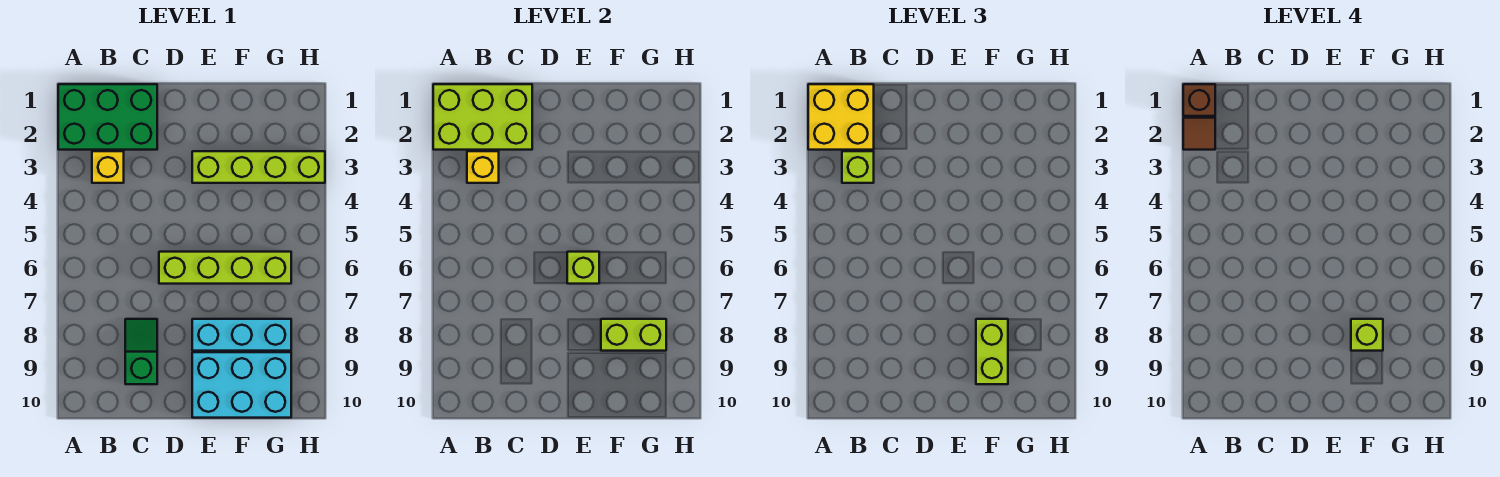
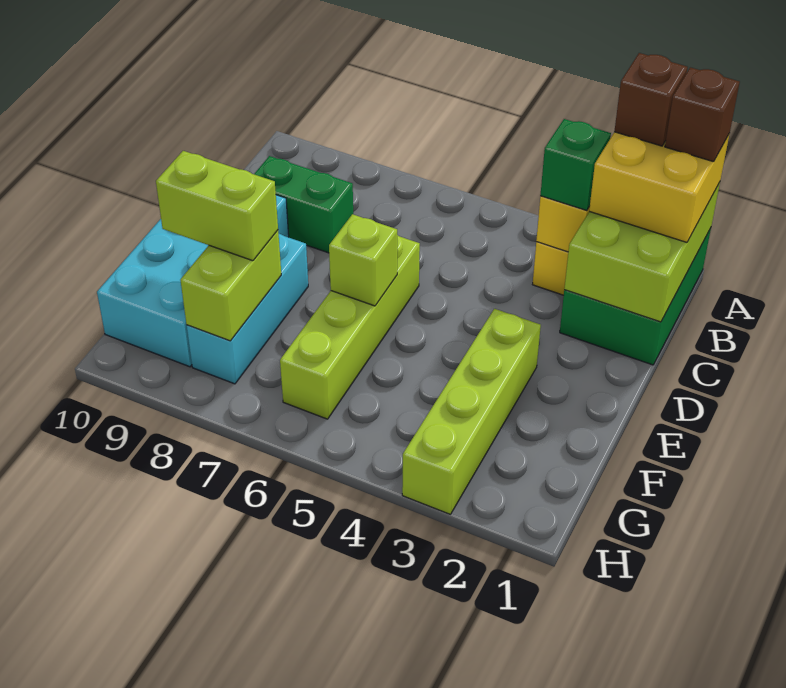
brown tile A2 level 4 -> brown brick A2 level 4
lime brick B3 level 3 -> green brick B3 level 3
green slope C8:C9 level 1 top 9 -> green brick C8:C9 level 1
cyan brick E9:G10 level 1 -> cyan brick D9:G10 level 1
lime brick F8 level 4 -> none

